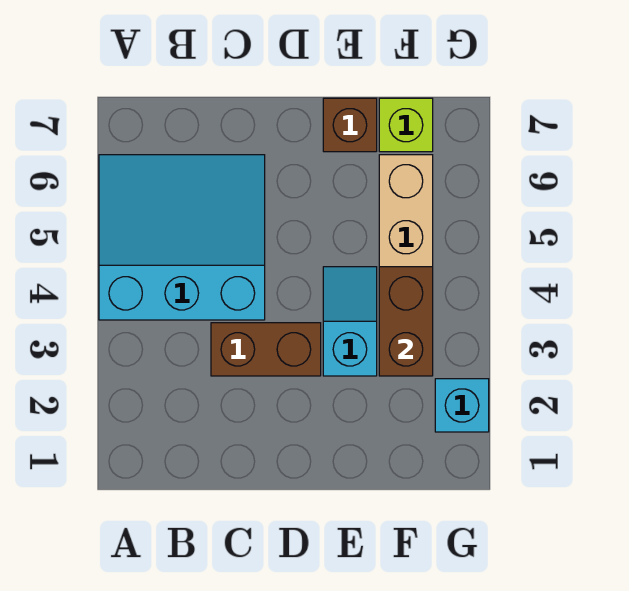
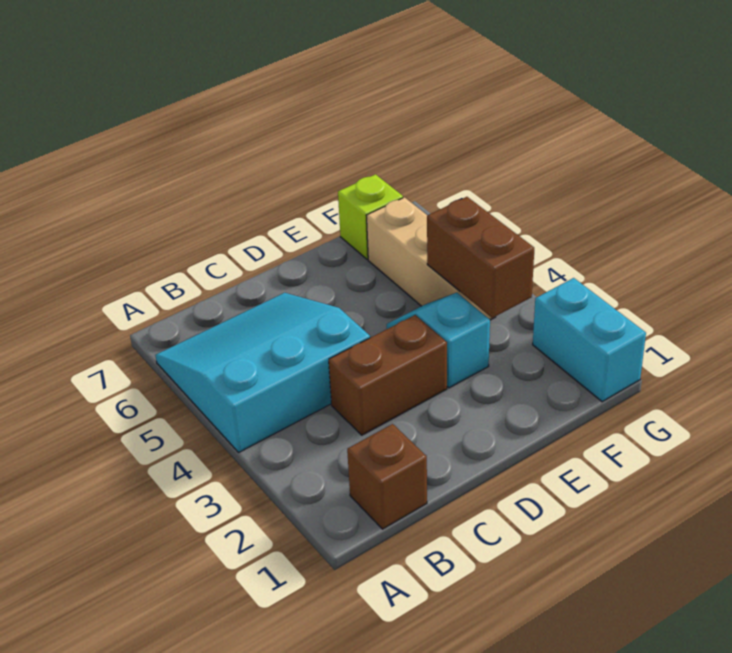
brown brick E7 level 1 -> brown brick B1 level 1
cyan brick G2 level 1 -> cyan brick G1:G2 level 1

